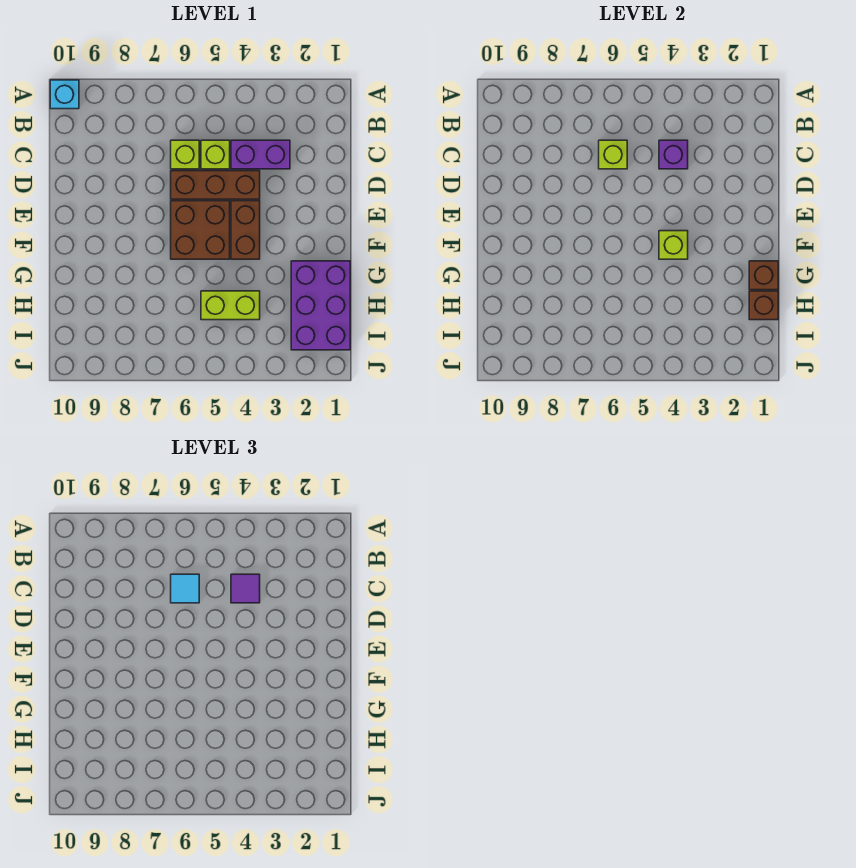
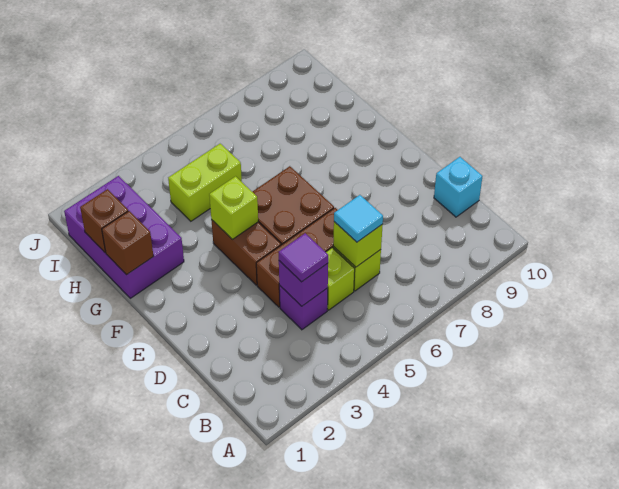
cyan brick A10 level 1 -> cyan brick C10 level 1
purple brick C3:C4 level 1 -> purple brick C4 level 1

